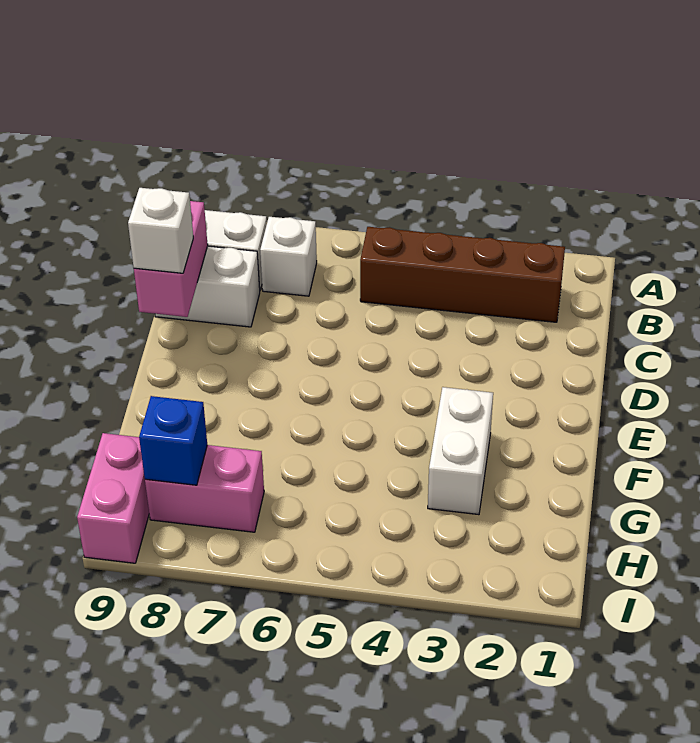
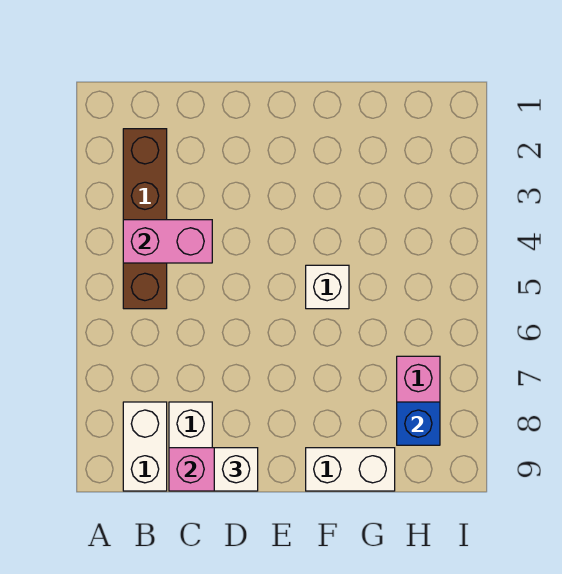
white brick B7 level 1 -> white brick F5 level 1
white brick F3:G3 level 1 -> white brick F9:G9 level 1
pink brick H9:I9 level 1 -> pink brick B4:C4 level 2

